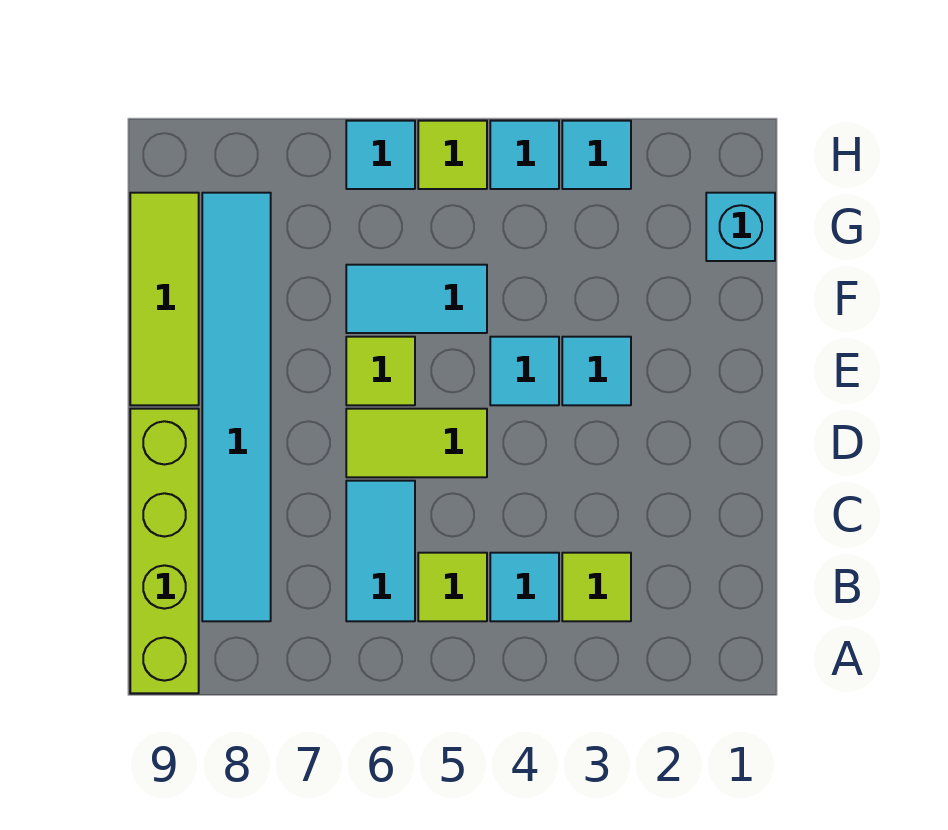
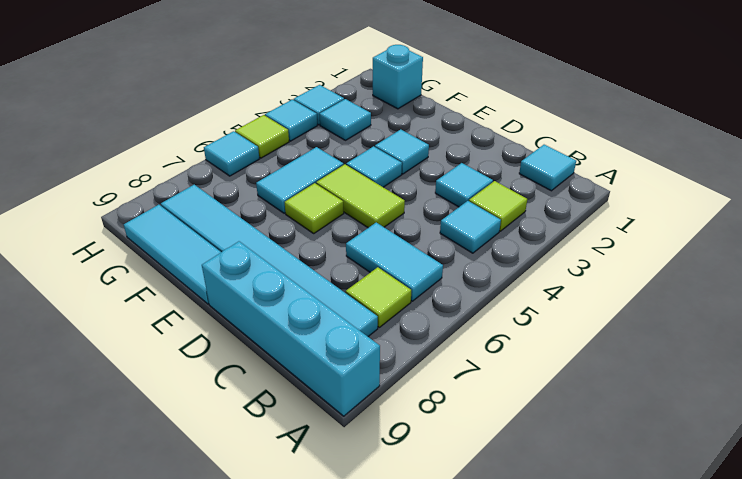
lime brick A9:D9 level 1 -> cyan brick A9:D9 level 1
none -> cyan tile B1 level 1
lime tile B5 level 1 -> lime tile B7 level 1
none -> cyan tile C3 level 1
lime tile D5:D6 level 1 -> lime tile D5:E5 level 1
lime tile E9:G9 level 1 -> cyan tile E9:G9 level 1
none -> cyan tile G3 level 1

